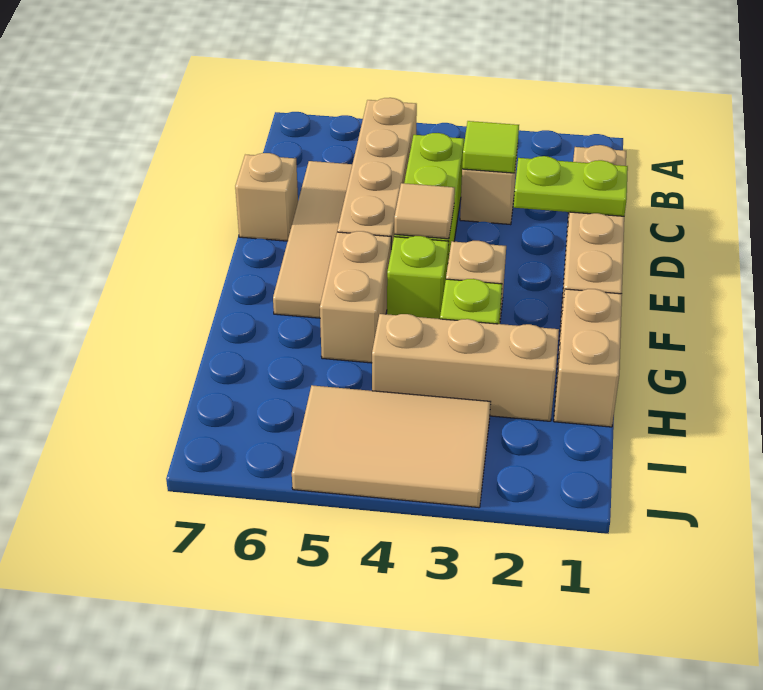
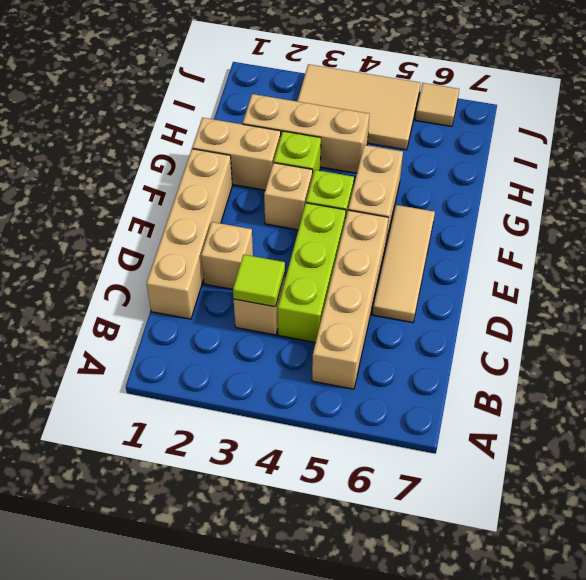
tan tile C6:F6 level 1 -> tan tile D6:F6 level 1
lime plate D1:D2 level 2 -> none
tan brick D7 level 1 -> tan brick D2 level 1
tan tile E4 level 2 -> tan tile J6 level 1
tan brick G1:H1 level 1 -> tan brick G1:G2 level 1

